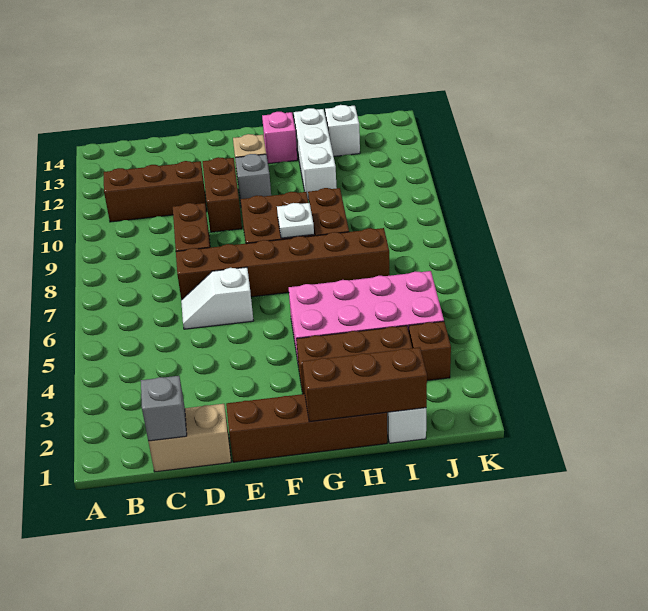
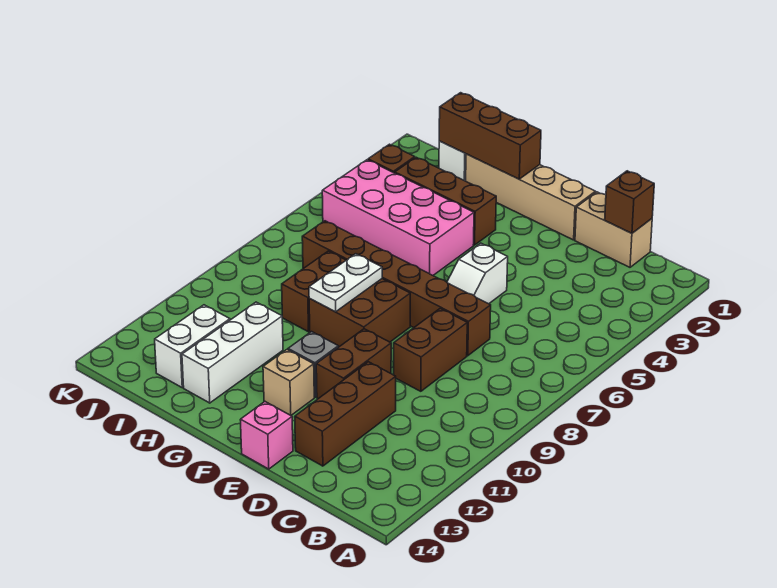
brown brick B11:D11 level 1 -> brown brick D11:D13 level 1
grey brick C1 level 2 -> brown brick C1 level 2
white slope D6:E6 level 1 top E -> white slope E5:E6 level 1 top 5
brown brick E1:H1 level 1 -> tan brick E1:H1 level 1
white plate G8 level 2 -> white plate G8:G9 level 2
pink brick G13 level 1 -> pink brick E14 level 1
white brick I13 level 1 -> white brick I12:I13 level 1

